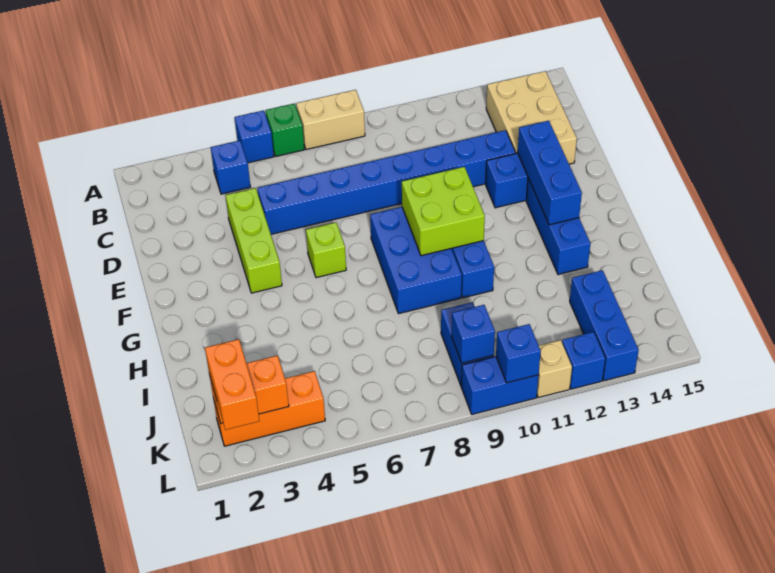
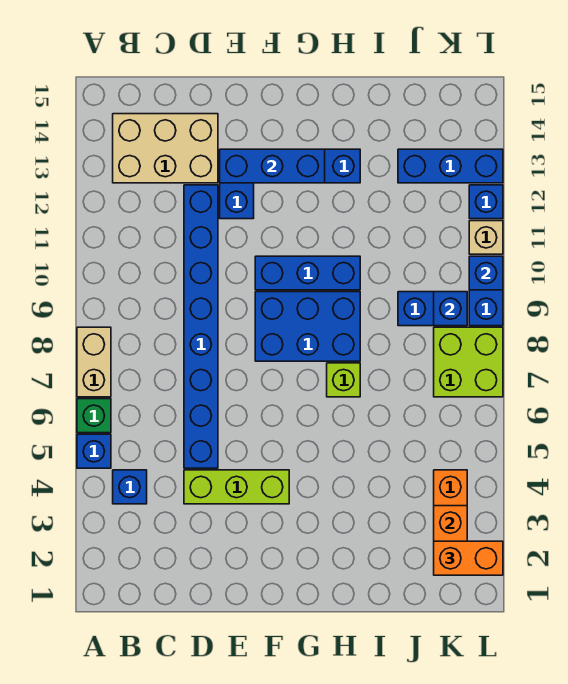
lime brick F6 level 1 -> lime brick H7 level 1
lime brick F9:G10 level 2 -> lime brick K7:L8 level 1

